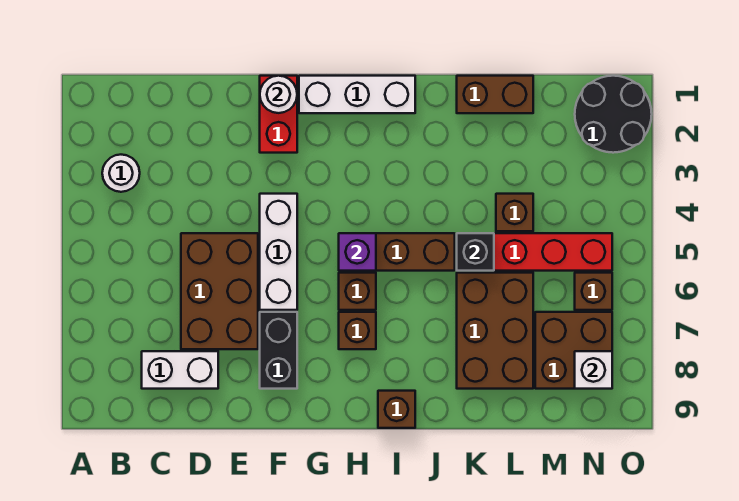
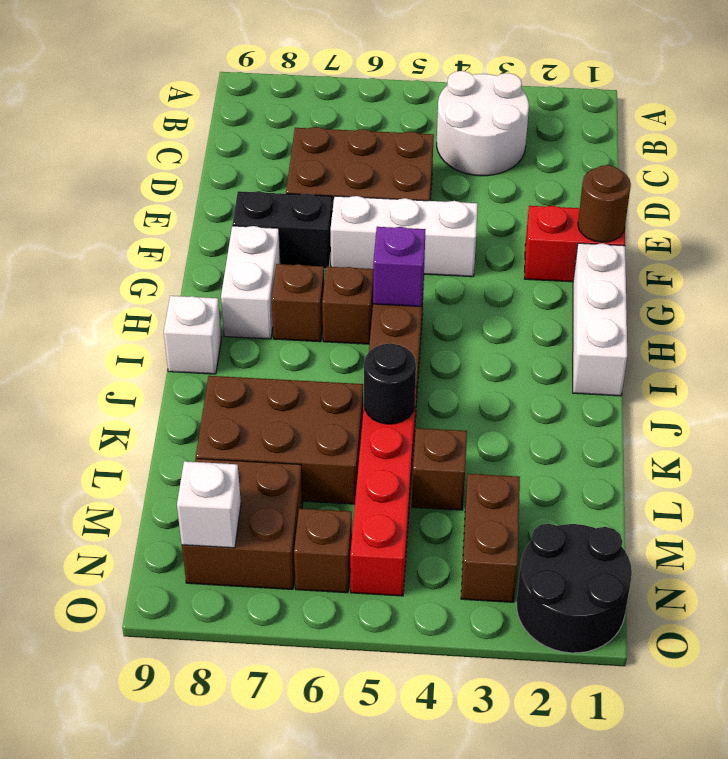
white round brick B3 level 1 -> white round brick B3:C4 level 1
white brick C8:D8 level 1 -> white brick G8:H8 level 1
white round brick F1 level 2 -> brown round brick F1 level 2
brown brick I9 level 1 -> white brick I9 level 1
brown brick K1:L1 level 1 -> brown brick M3:N3 level 1
black brick K5 level 2 -> black round brick K5 level 2

